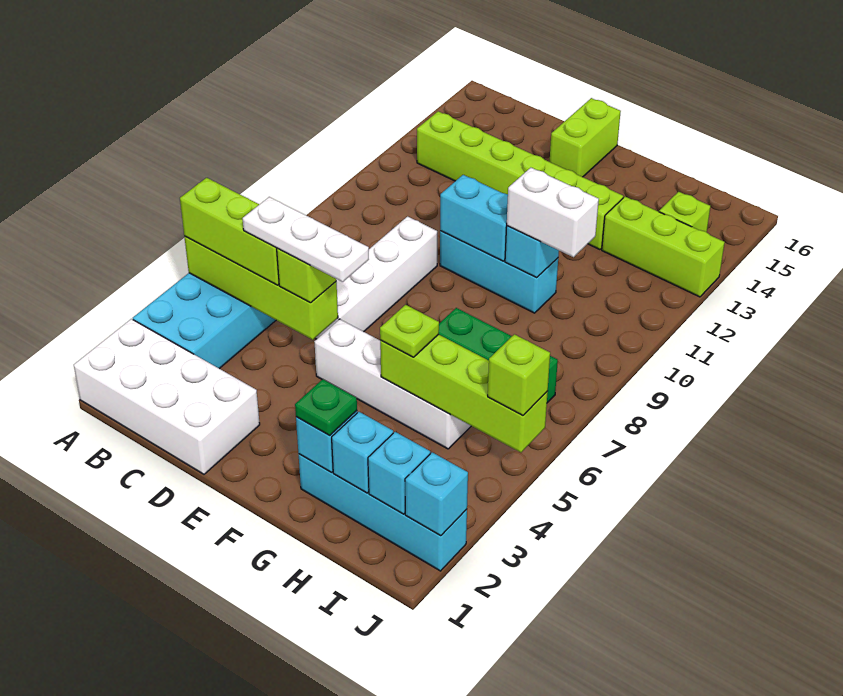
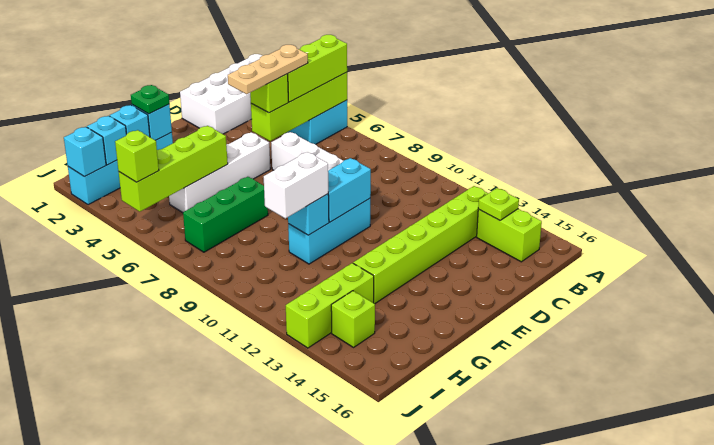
white plate C5:E5 level 4 -> tan plate C5:E5 level 4
lime brick E15:E16 level 1 -> lime brick B14:B15 level 1
lime plate G5 level 3 -> lime plate B14 level 2

